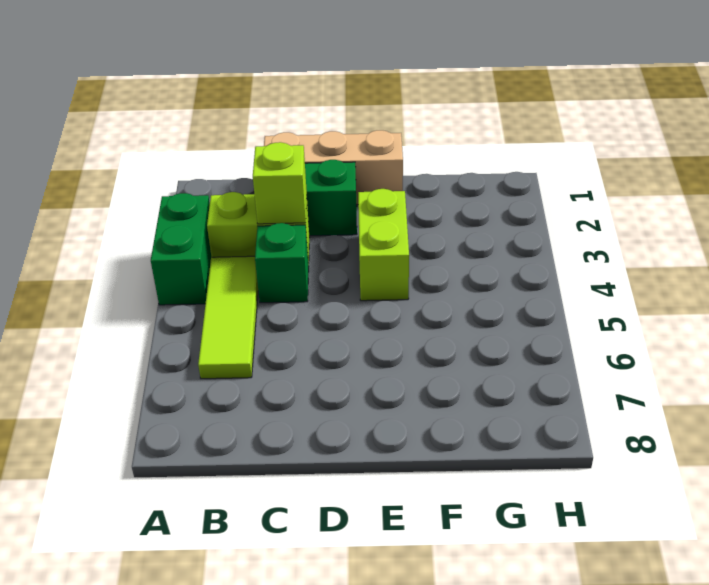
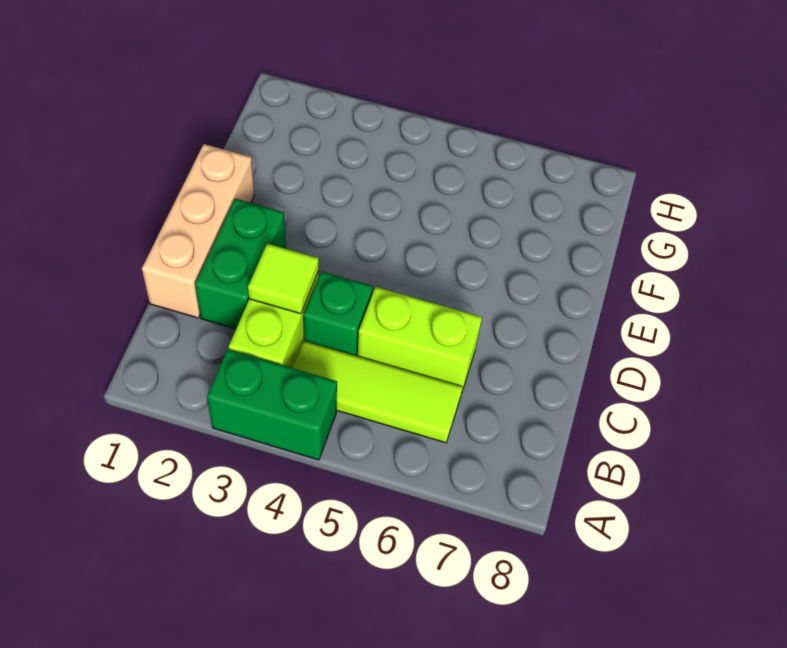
lime brick C3 level 2 -> lime tile C3 level 2
lime brick E3:E4 level 1 -> lime brick C5:C6 level 1

